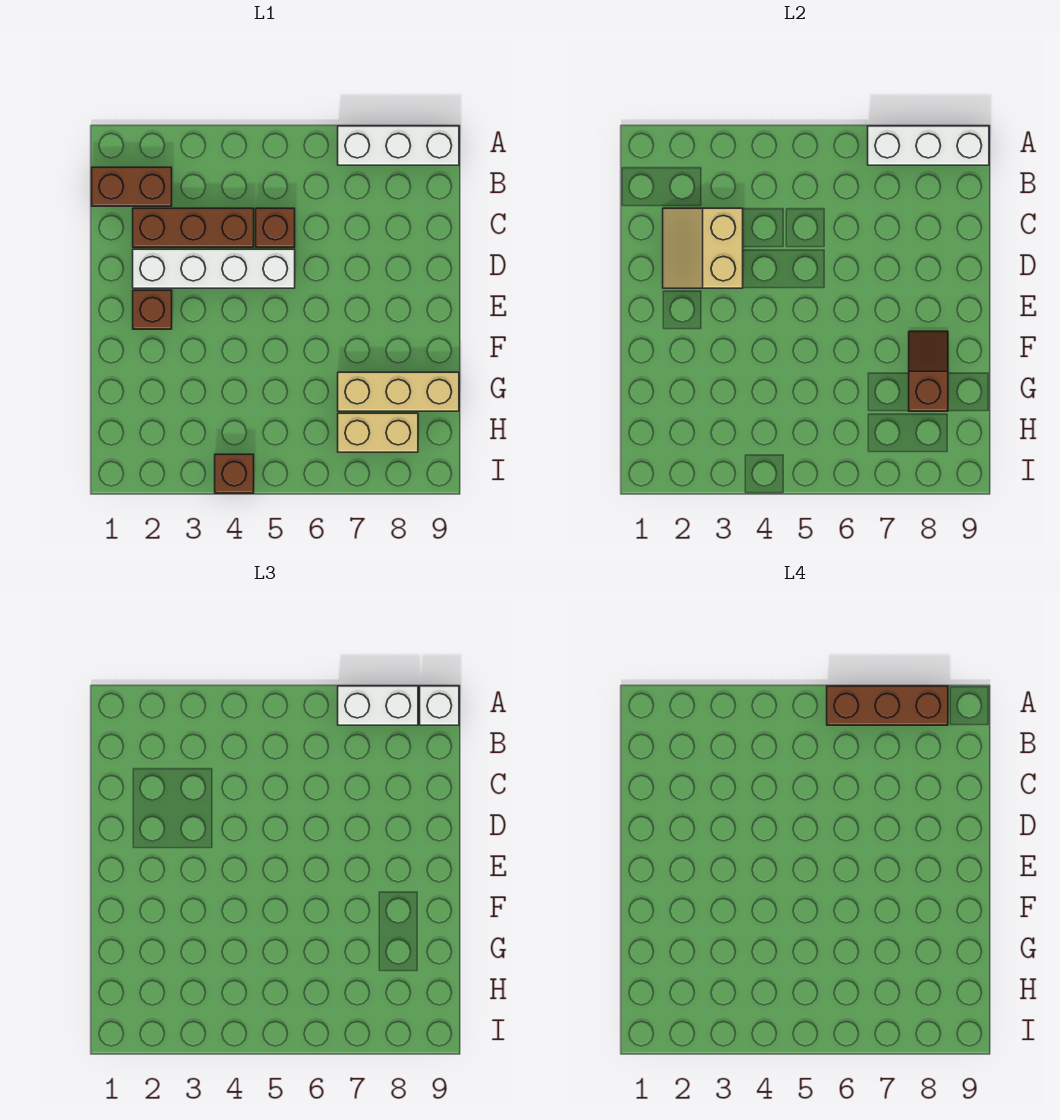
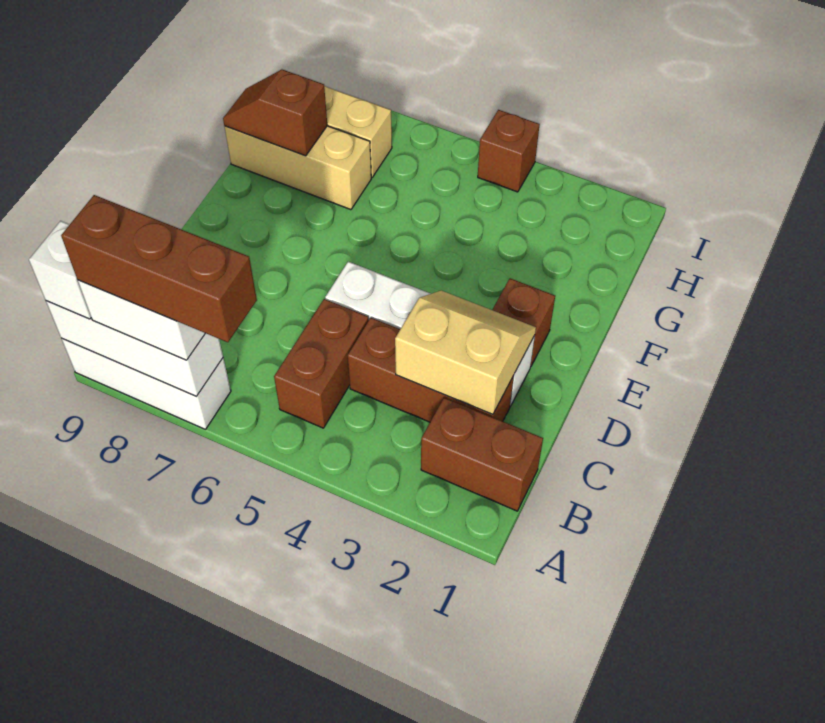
tan slope C2:D3 level 2 top 3 -> tan slope C2:D3 level 2 top C
brown brick C5 level 1 -> brown brick B5:C5 level 1
brown slope F8:G8 level 2 top G -> brown slope G8:G9 level 2 top 8

